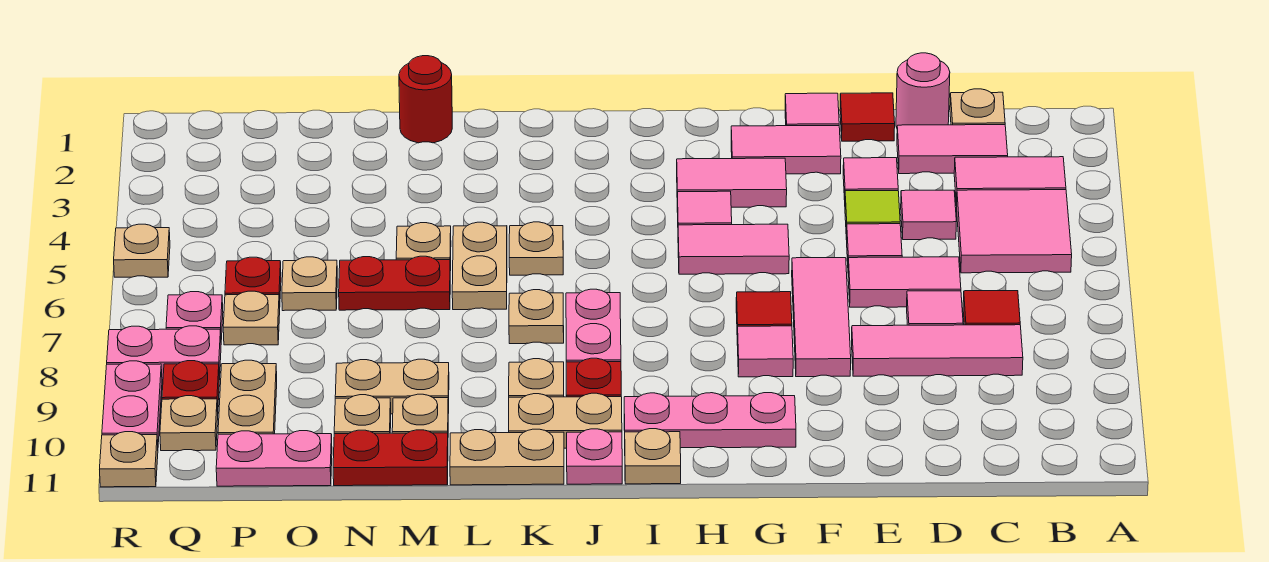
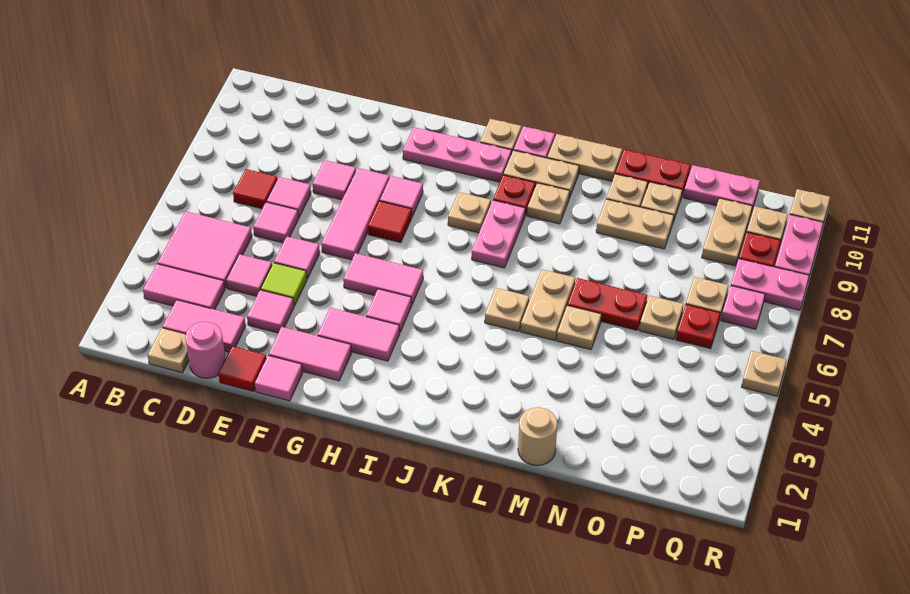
pink tile C8:E8 level 1 -> pink tile E8 level 1
pink tile D6:E6 level 1 -> pink tile D6 level 1
tan plate K7 level 1 -> tan plate I8 level 1
red round brick M1 level 1 -> tan round brick M1 level 1

